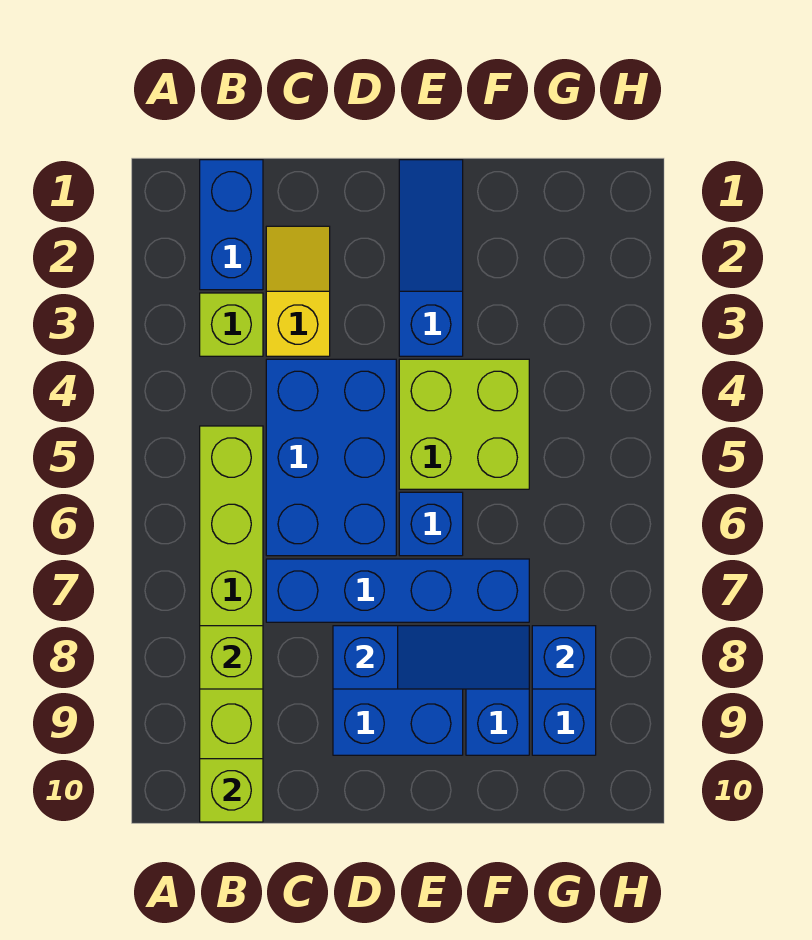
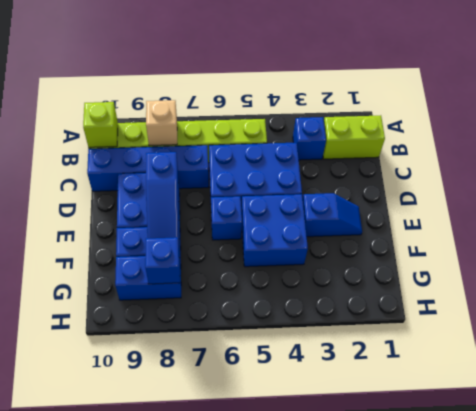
blue brick B1:B2 level 1 -> lime brick B1:B2 level 1
lime brick B3 level 1 -> blue brick B3 level 1
lime brick B8 level 2 -> tan brick B8 level 2
yellow slope C2:C3 level 1 top 3 -> none
blue brick C7:F7 level 1 -> blue brick C7:C10 level 1
blue slope E1:E3 level 1 top 3 -> blue slope E2:E3 level 1 top 3
lime brick E4:F5 level 1 -> blue brick E4:F5 level 1

